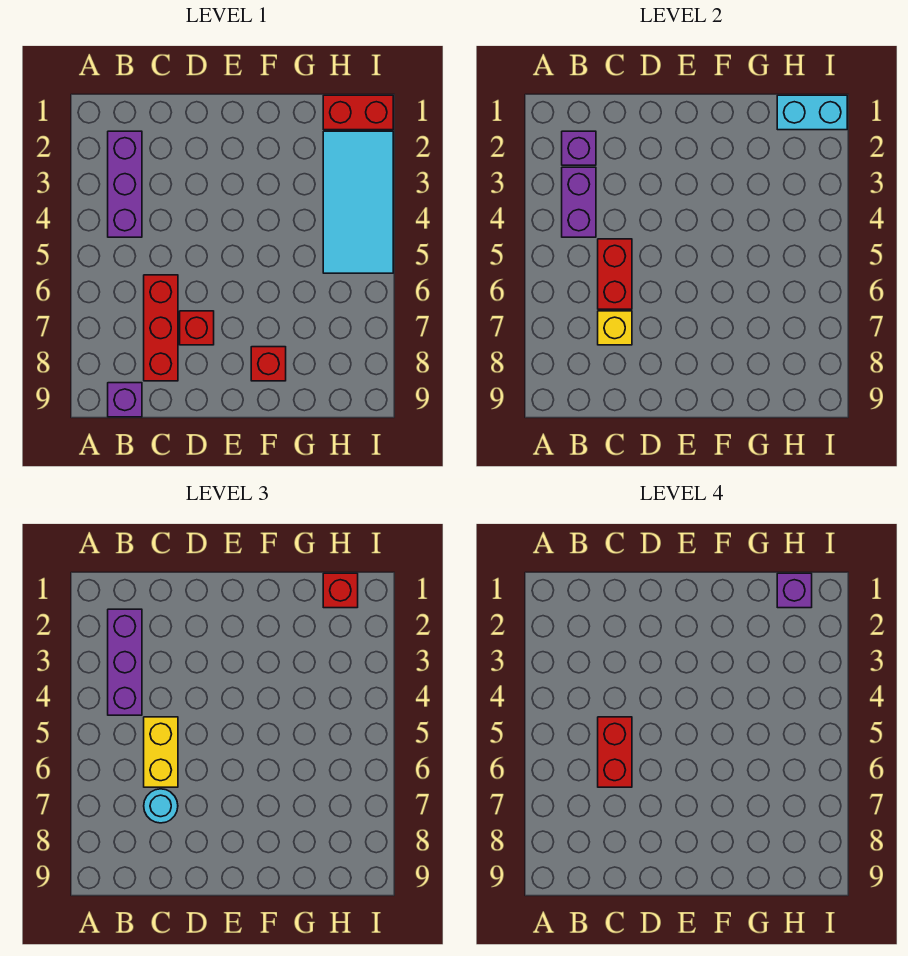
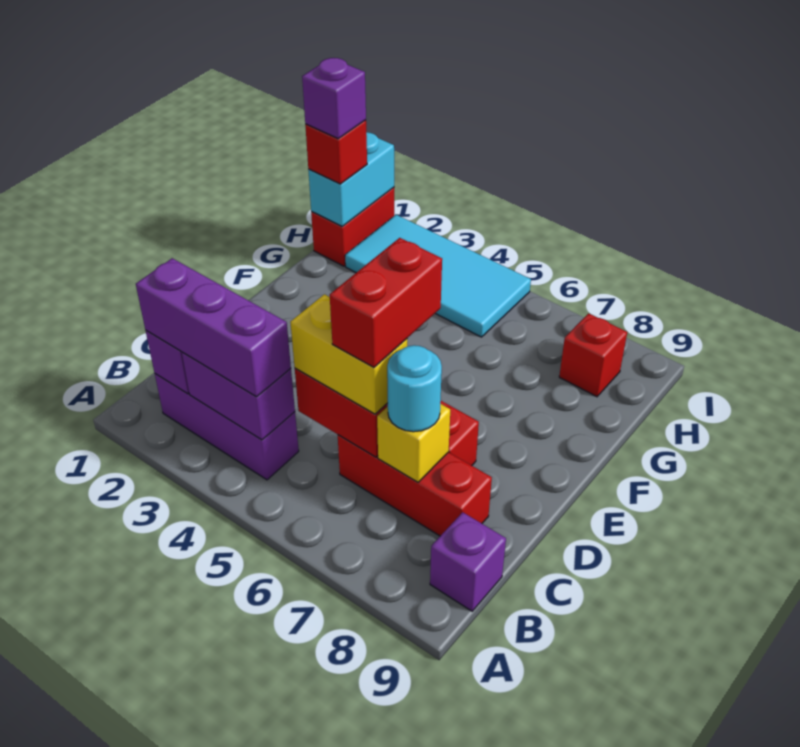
red brick C5:C6 level 4 -> red brick C6:D6 level 4
red brick F8 level 1 -> red brick H8 level 1

